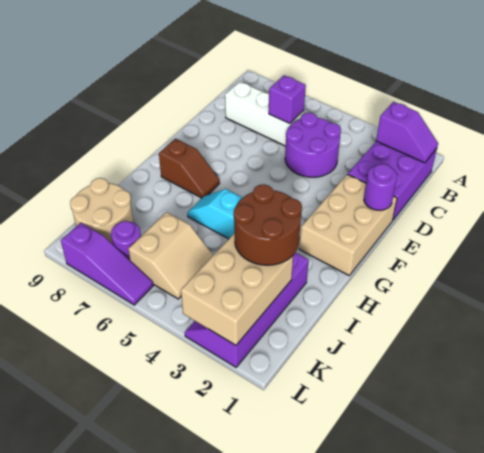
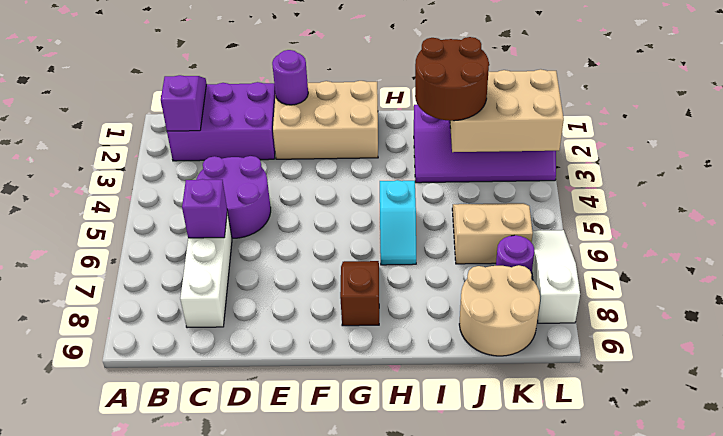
purple slope L6:L8 level 1 top 8 -> white slope L6:L8 level 1 top 8

